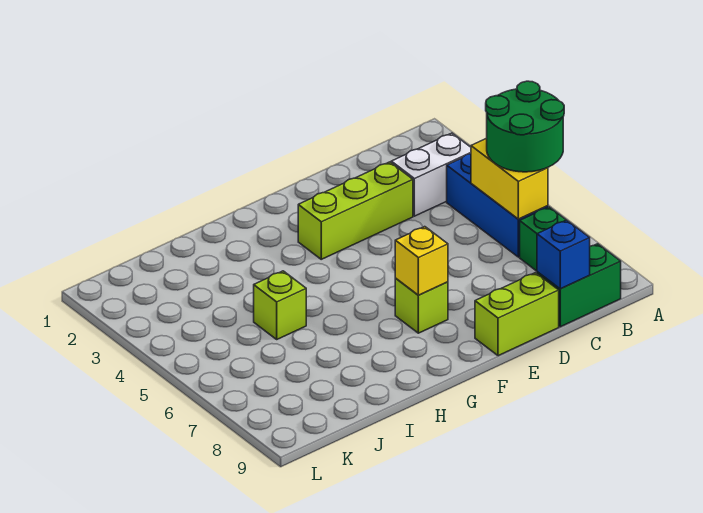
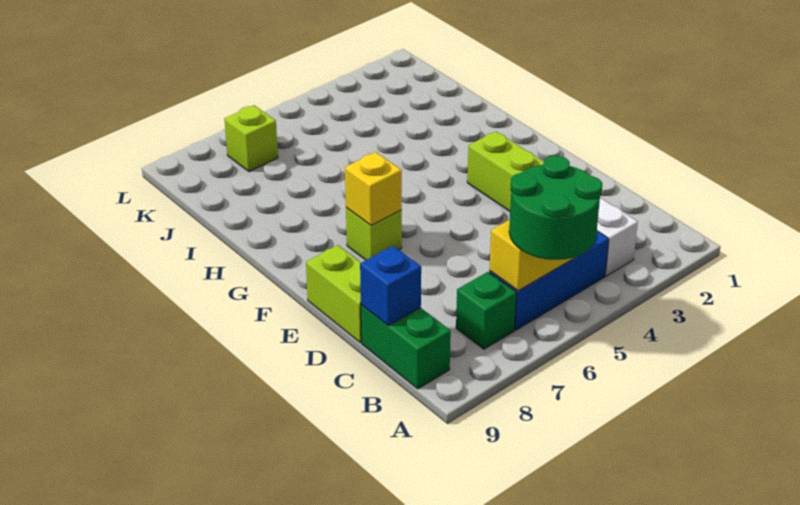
lime brick I5 level 1 -> lime brick K7 level 1

